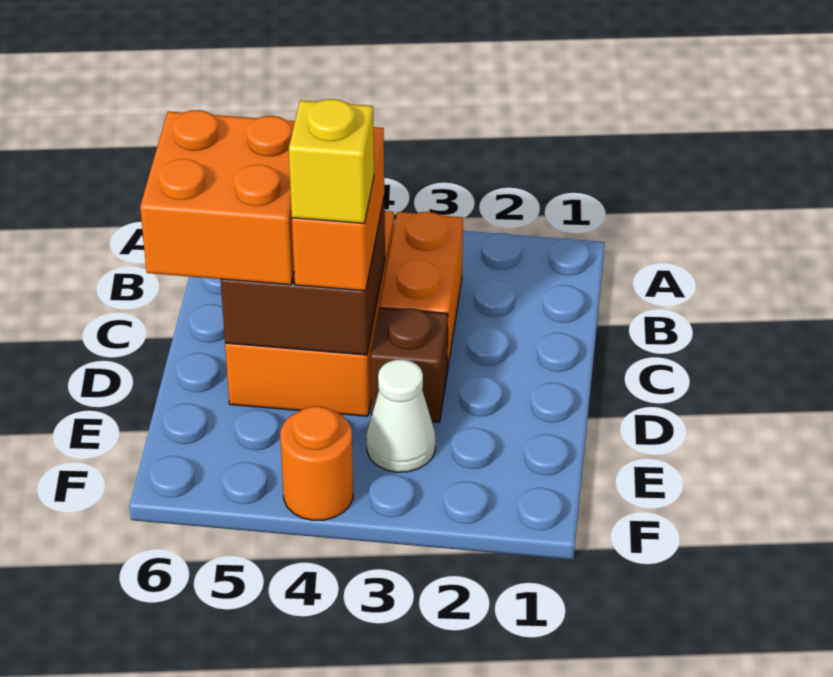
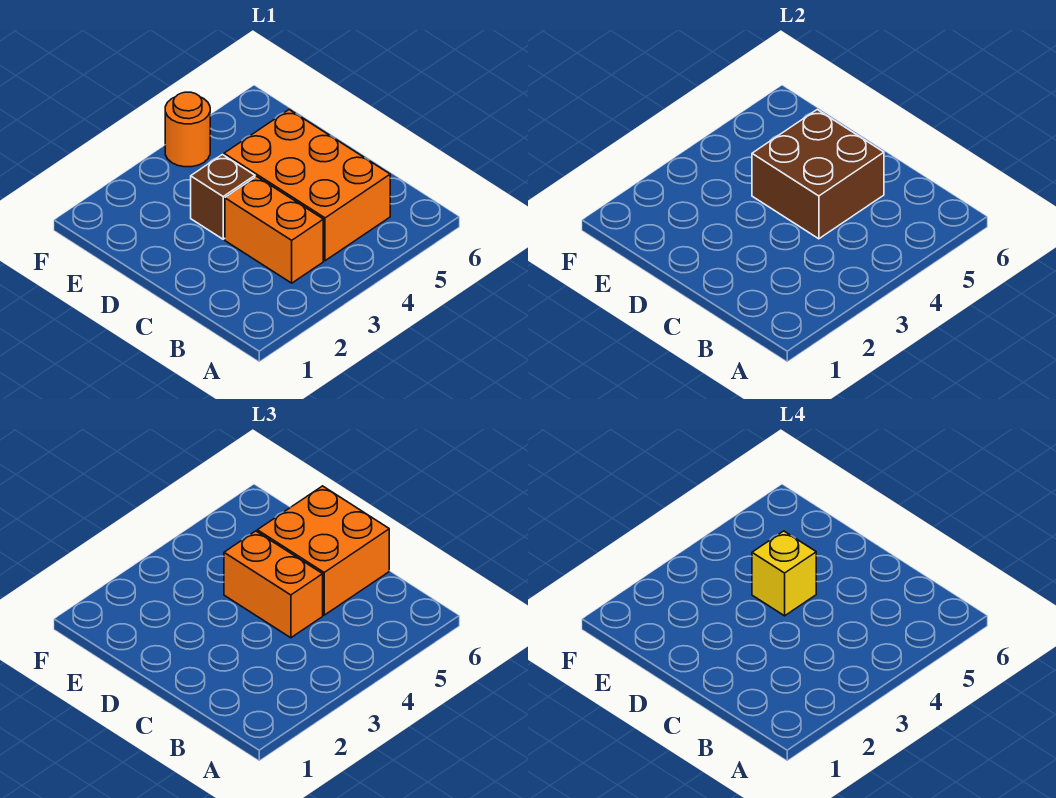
white cone E3 level 1 -> none

